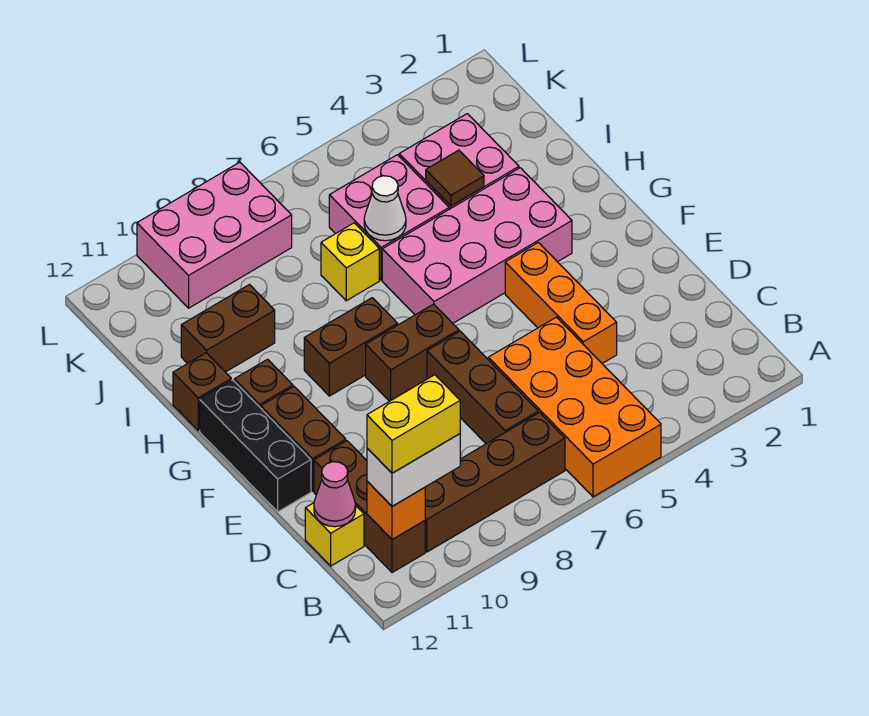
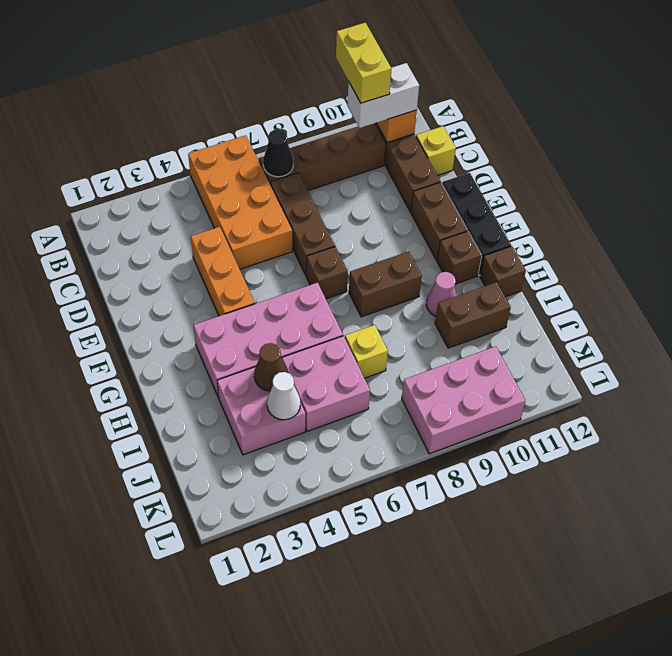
none -> black cone B7 level 2
yellow brick B10:B11 level 4 -> yellow brick A10:B10 level 4
pink cone C12 level 2 -> pink cone H10 level 1
brown brick F7:F8 level 1 -> brown brick F7 level 1
brown tile I4 level 2 -> brown cone I4 level 2
white cone I6 level 2 -> white cone J4 level 2

